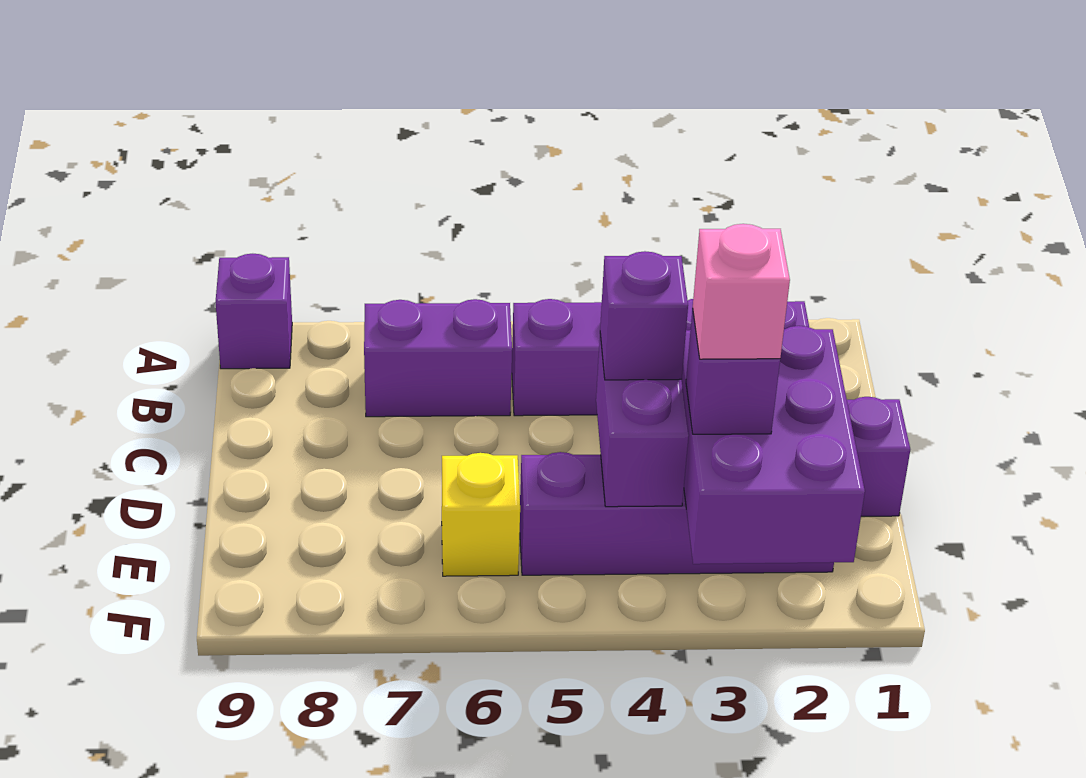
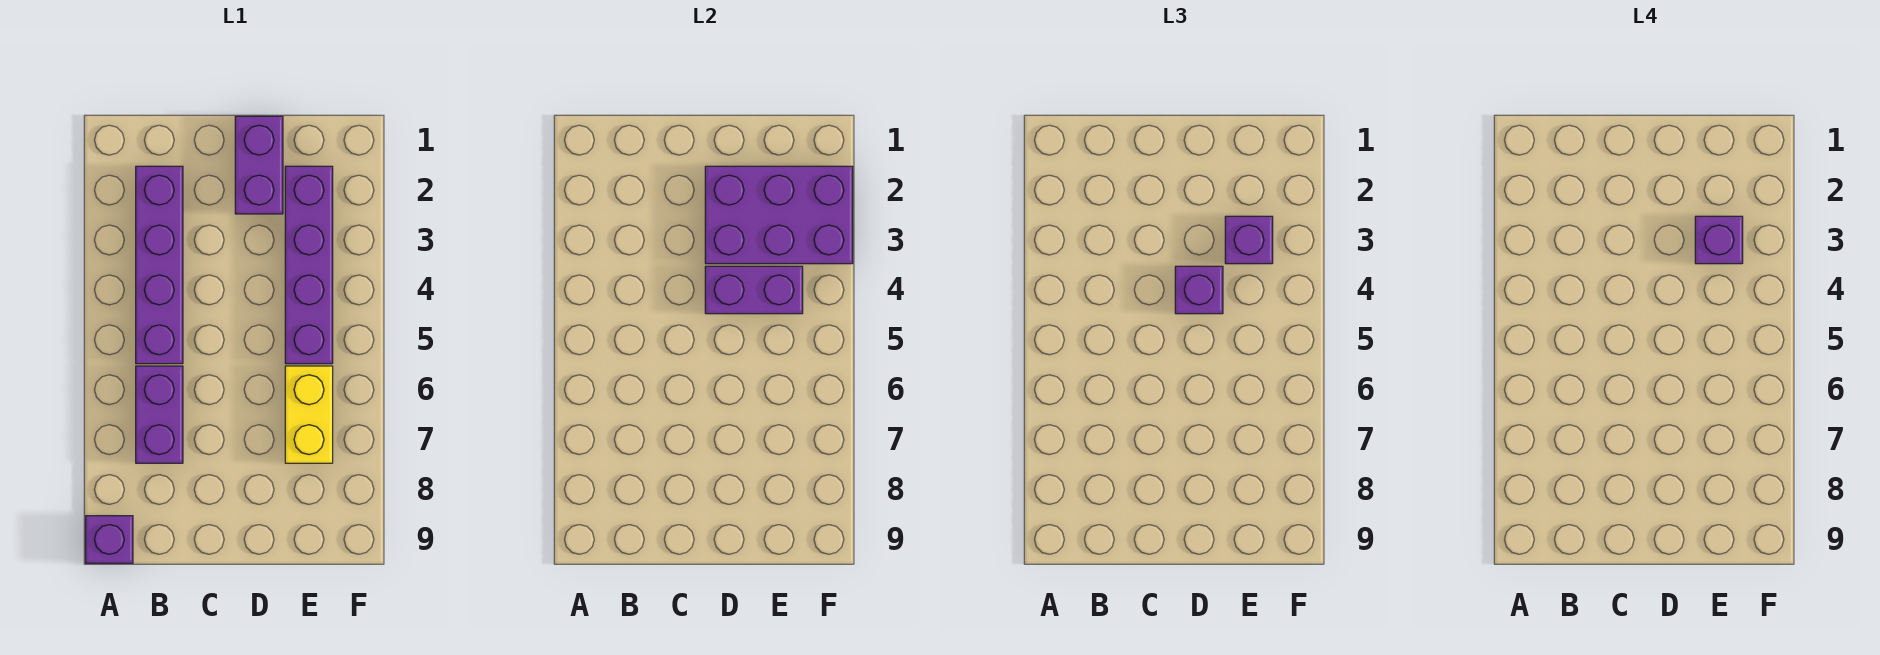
pink brick E3 level 4 -> purple brick E3 level 4
yellow brick E6 level 1 -> yellow brick E6:E7 level 1

